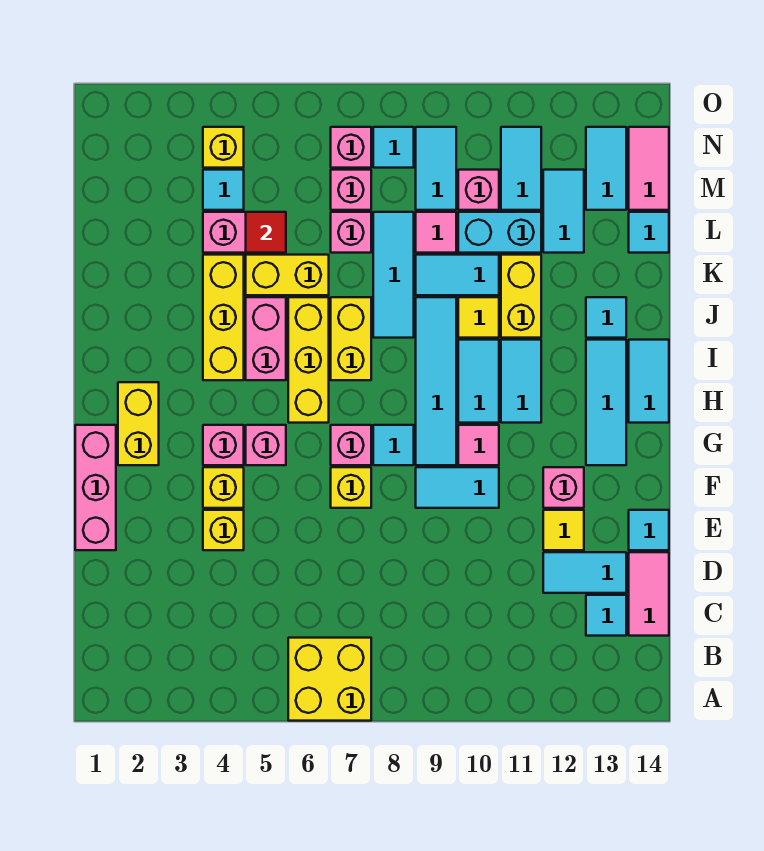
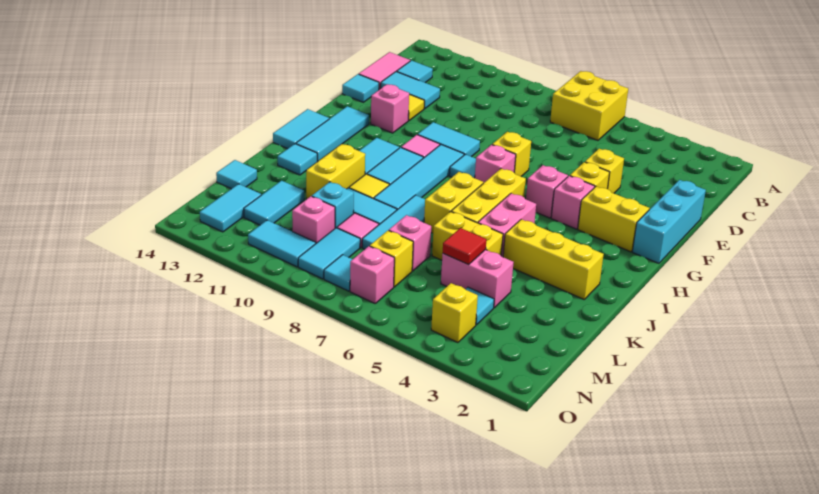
pink brick E1:G1 level 1 -> cyan brick E1:G1 level 1
yellow brick G2:H2 level 1 -> yellow brick G2:G3 level 1
yellow brick I4:K4 level 1 -> yellow brick J2:J4 level 1
cyan brick L10:L11 level 1 -> cyan brick L10 level 1
pink brick M7 level 1 -> yellow brick M7 level 1
cyan tile M11:N11 level 1 -> cyan tile N10:N11 level 1
pink tile M14:N14 level 1 -> none

